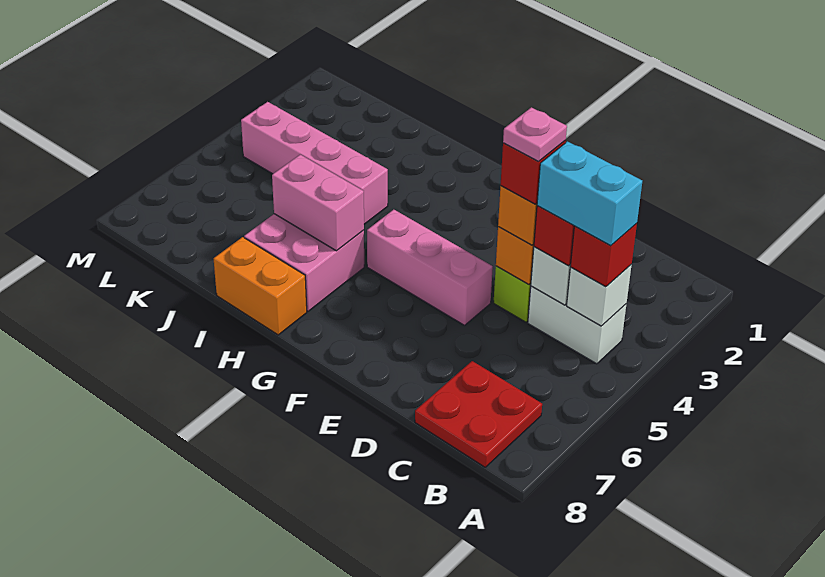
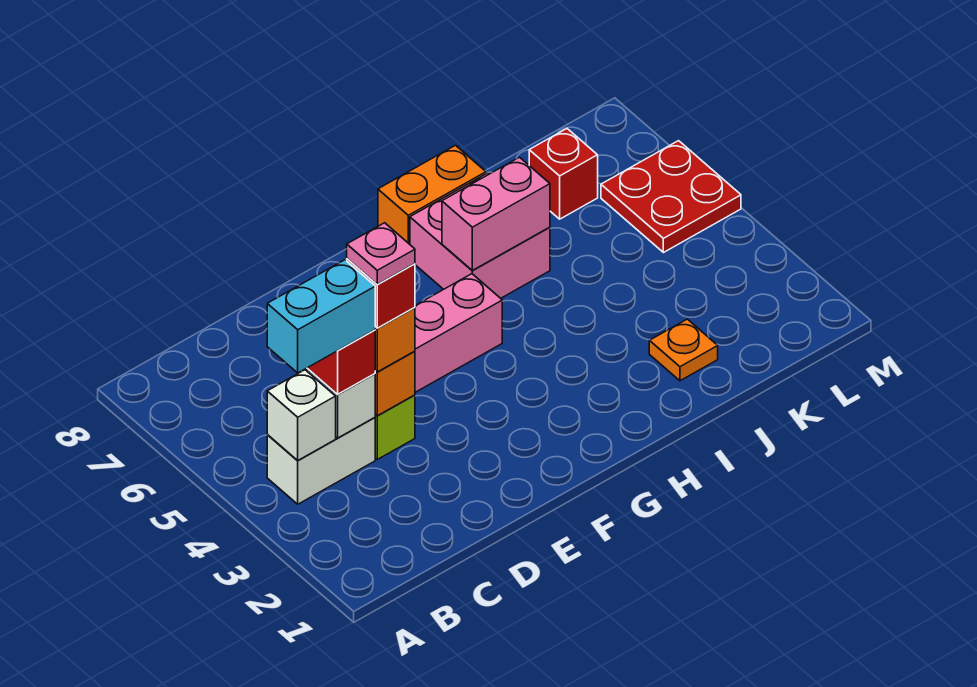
red brick B4 level 3 -> red brick K7 level 1
red plate B7:C8 level 1 -> red plate L5:M6 level 1
pink brick I4:L4 level 1 -> none
none -> orange plate J2 level 1

